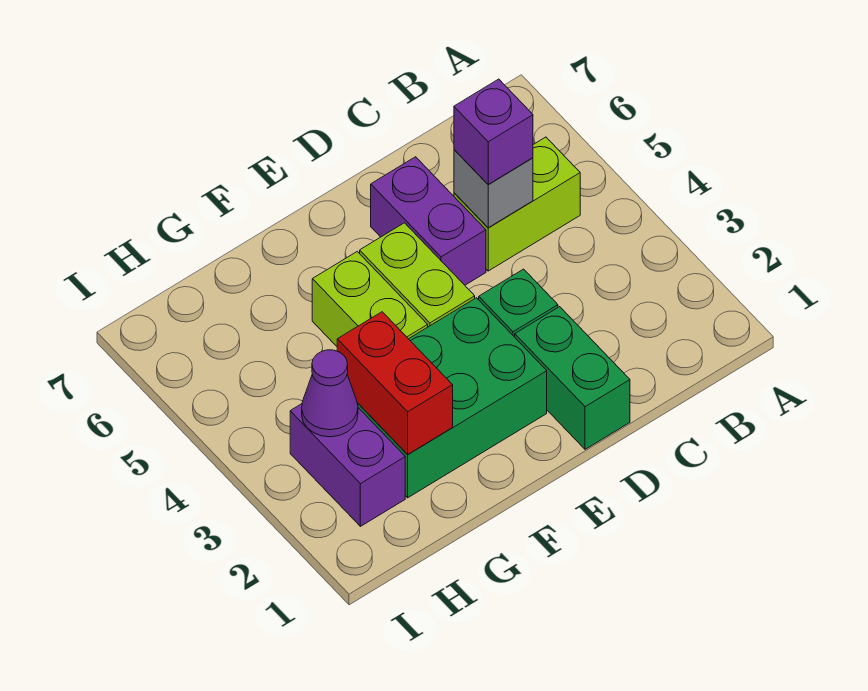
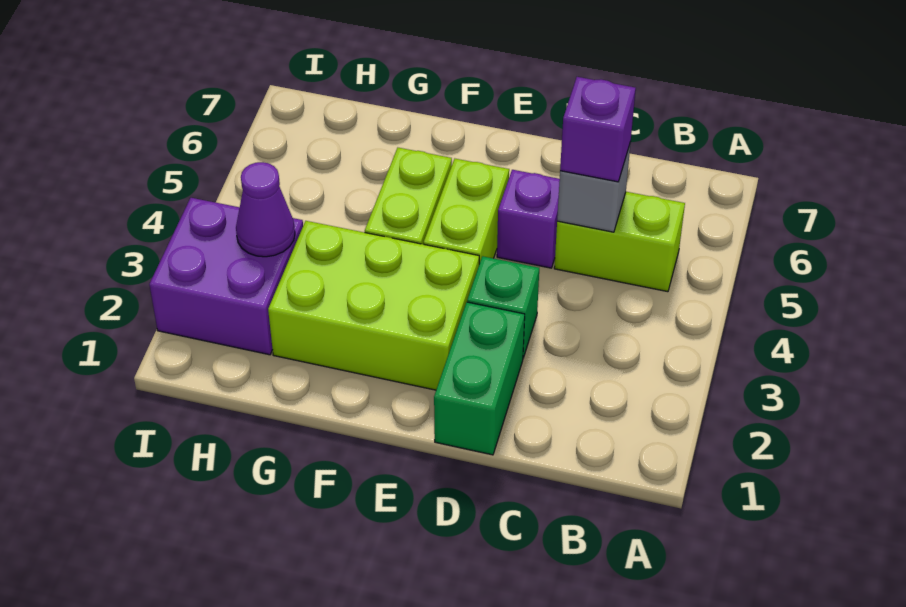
purple brick D5:D6 level 1 -> purple brick D5 level 1
green brick E2:G3 level 1 -> lime brick E2:G3 level 1
red brick G2:G3 level 2 -> none
purple brick H2:H3 level 1 -> purple brick H2:I3 level 1

